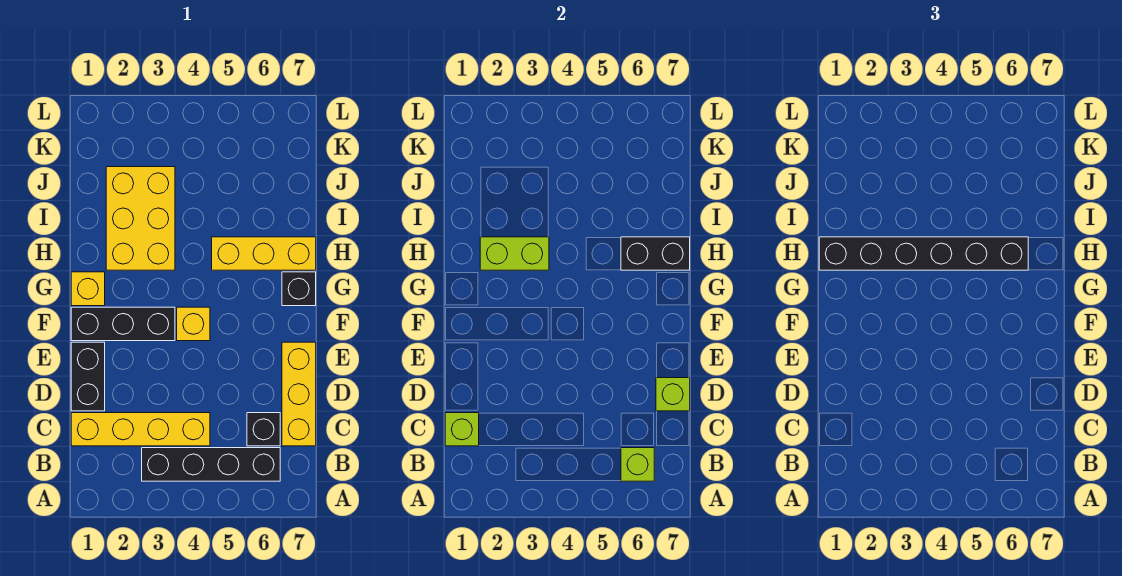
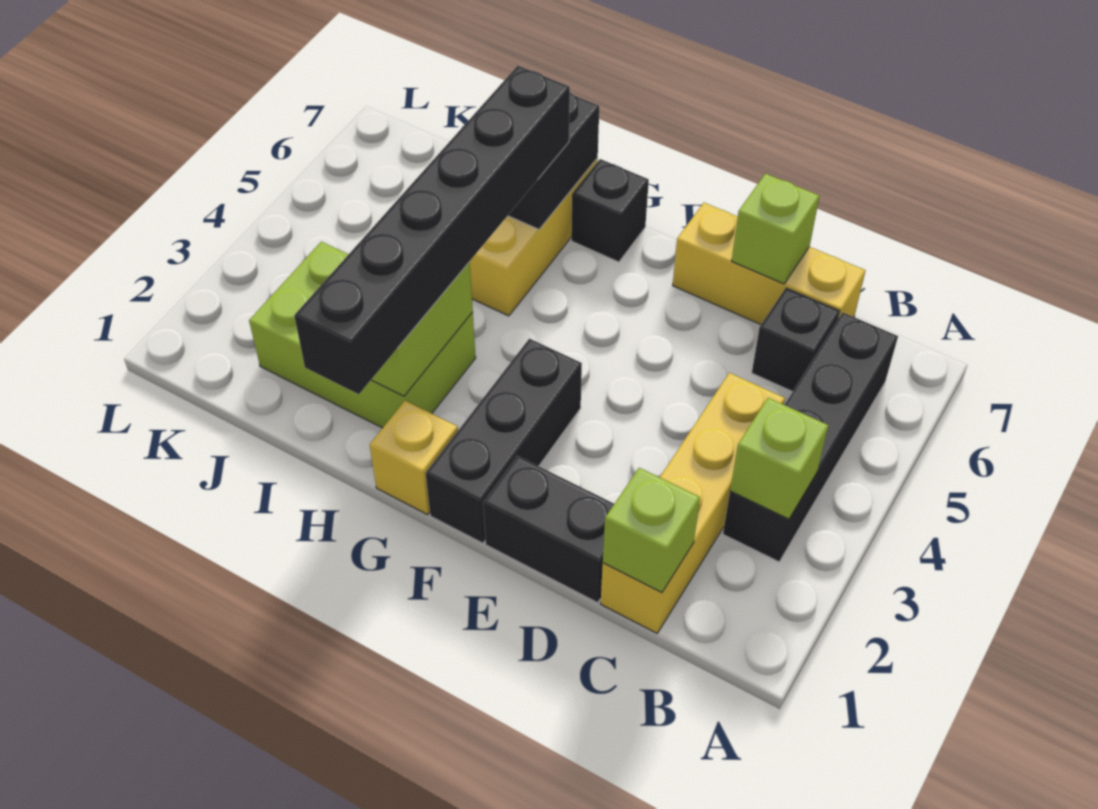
lime brick B6 level 2 -> lime brick B3 level 2
yellow brick F4 level 1 -> none
yellow brick H2:J3 level 1 -> lime brick H2:J3 level 1

